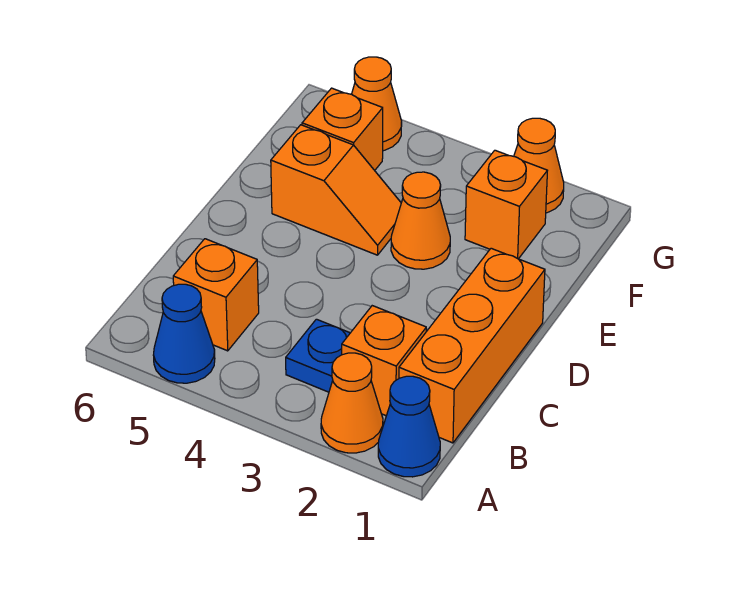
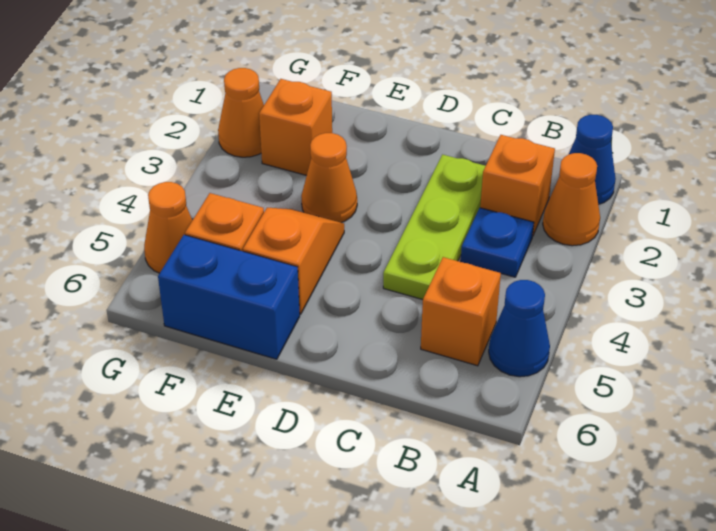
orange brick B1:D1 level 1 -> none
none -> lime plate C2:C4 level 1
none -> blue brick E6:F6 level 1

